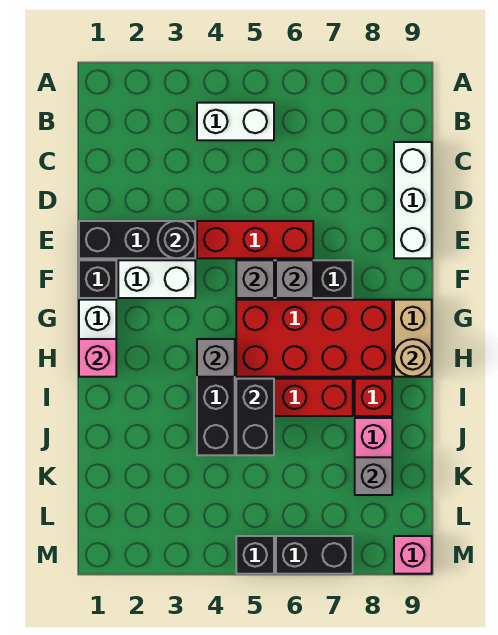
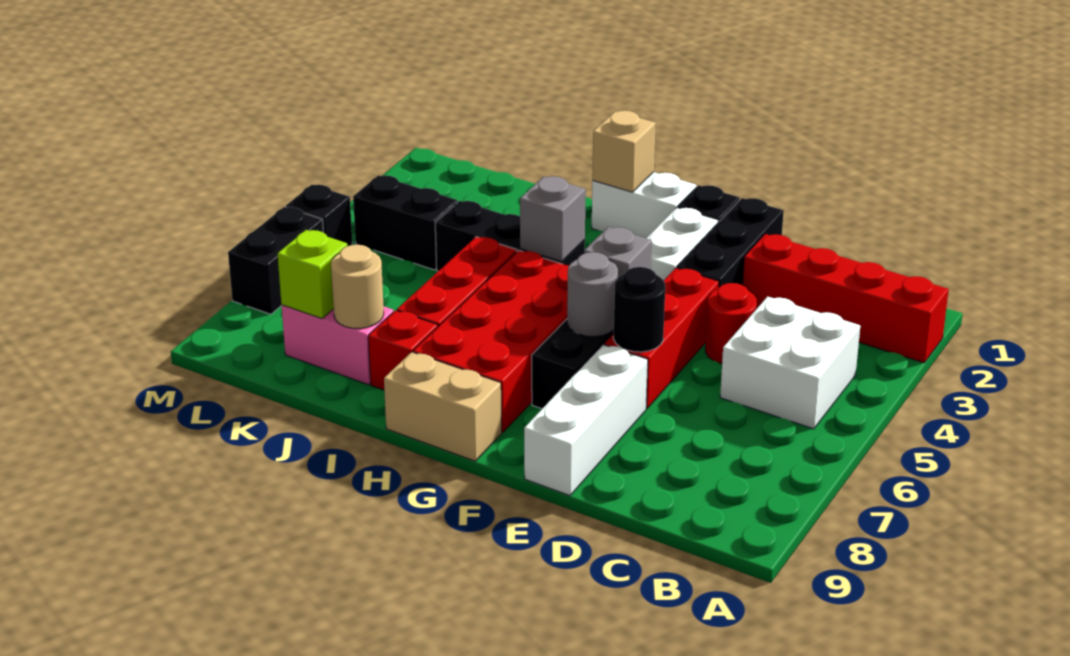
none -> red brick A2:D2 level 1
white brick B4:B5 level 1 -> white brick B4:C5 level 1
white brick C9:E9 level 1 -> white brick E7:E9 level 1
none -> red round brick D4 level 1
black round brick E3 level 2 -> black round brick E6 level 2
grey brick F6 level 2 -> grey round brick F6 level 2
pink brick H1 level 2 -> tan brick H1 level 2
tan round brick H9 level 2 -> tan round brick J8 level 2
black brick I5:J5 level 2 -> black brick K4:L4 level 1
grey brick K8 level 2 -> lime brick K8 level 2
pink brick M9 level 1 -> none

